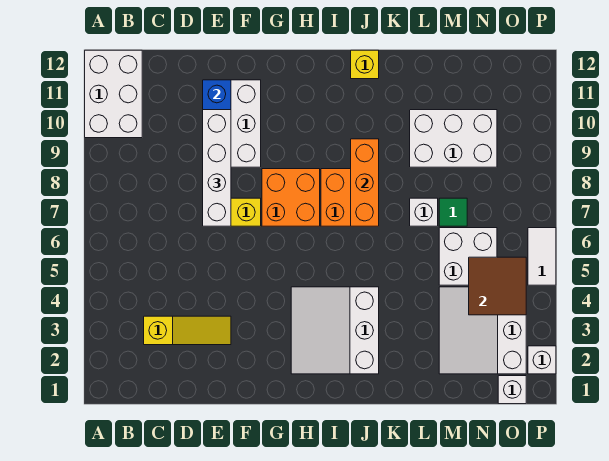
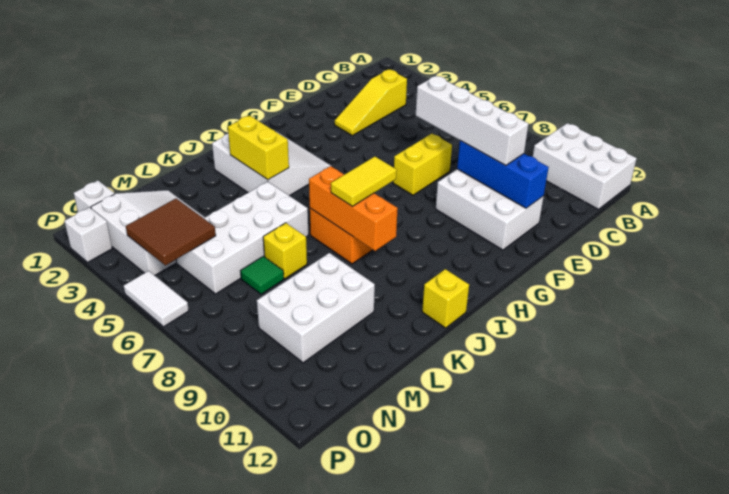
orange brick G7:H8 level 1 -> none
none -> yellow tile I8:J8 level 3
none -> yellow brick J3:J4 level 2
white brick L7 level 1 -> yellow brick L7 level 1
white brick M5:N6 level 1 -> white brick K5:N6 level 1

